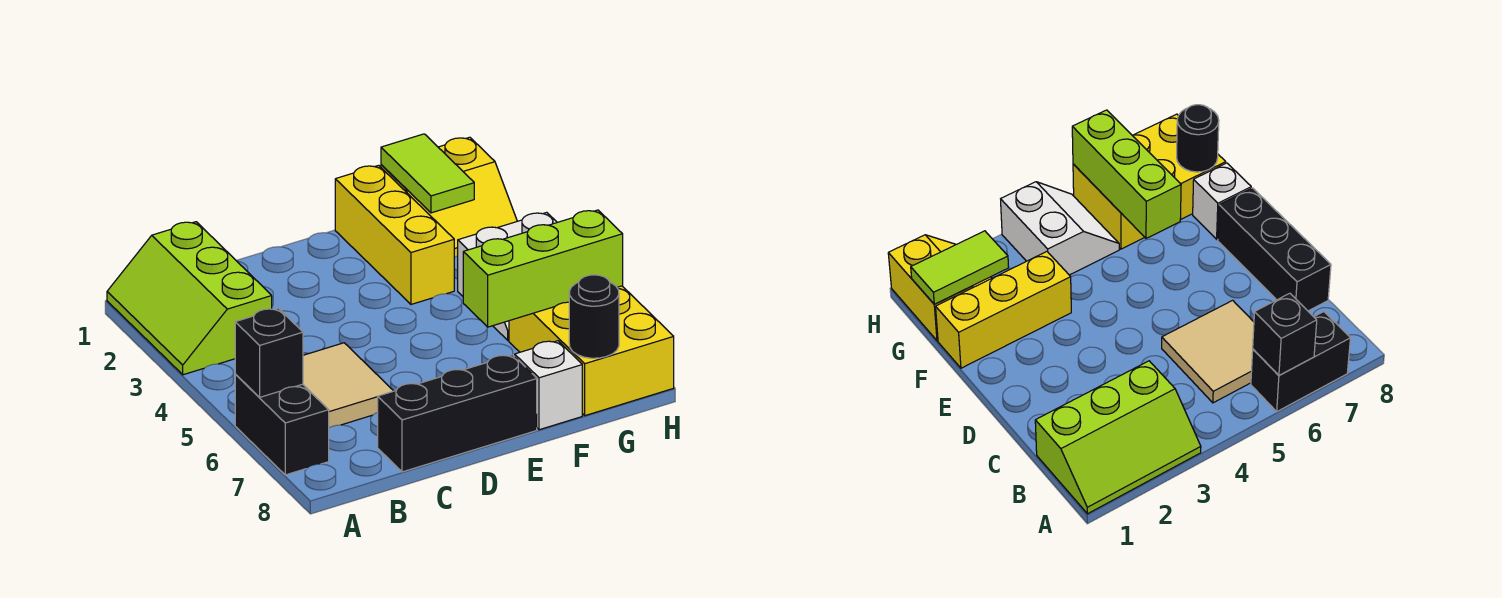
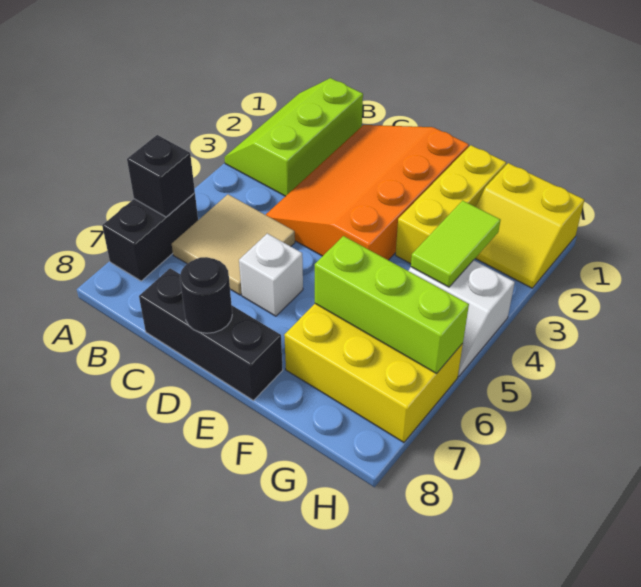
none -> orange slope C1:E4 level 1 top E
white brick F8 level 1 -> white brick D6 level 1
lime tile G1:G2 level 2 -> lime tile G3:G4 level 2
yellow brick G6:H8 level 1 -> yellow brick F6:H7 level 1
black round brick G8 level 2 -> black round brick D8 level 2

